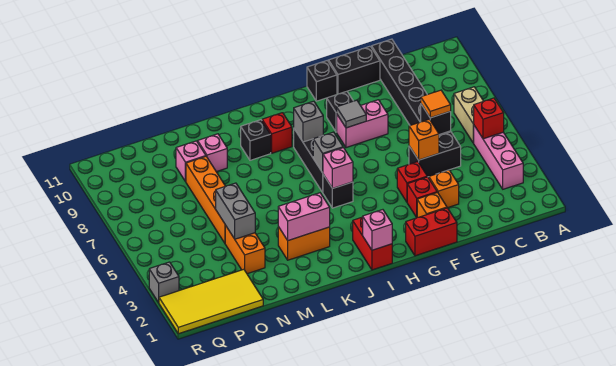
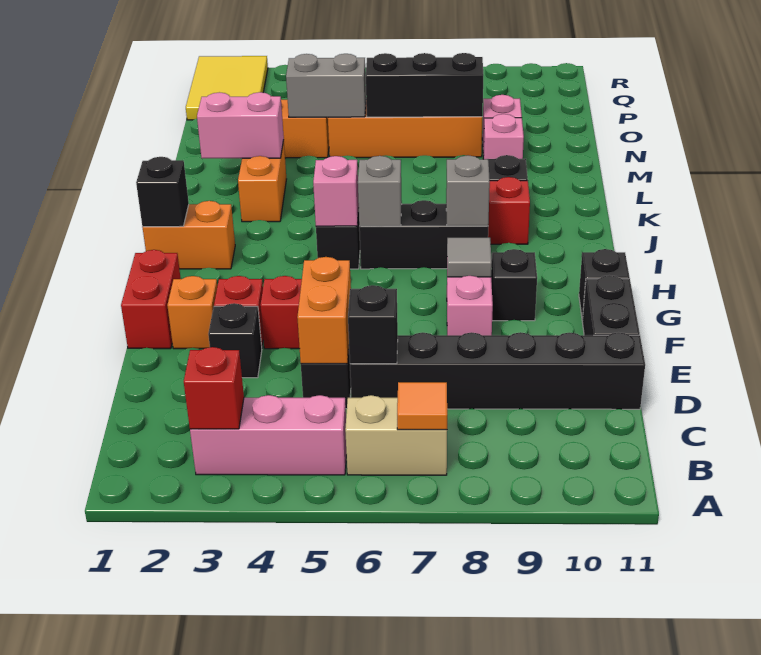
red brick B5 level 2 -> red brick B3 level 2
orange tile D6 level 3 -> orange tile B7 level 2
orange brick E3 level 1 -> black brick E3 level 1
orange brick E5 level 2 -> orange brick D5:E5 level 2
red brick I1:I2 level 1 -> orange brick I1:I2 level 1
pink brick I1 level 2 -> black brick I1 level 2
pink brick K3:L3 level 2 -> pink brick L2:L3 level 2
none -> black brick N6:N8 level 2
yellow tile O1:R2 level 1 -> yellow tile P1:R2 level 1
grey brick R3 level 1 -> none

